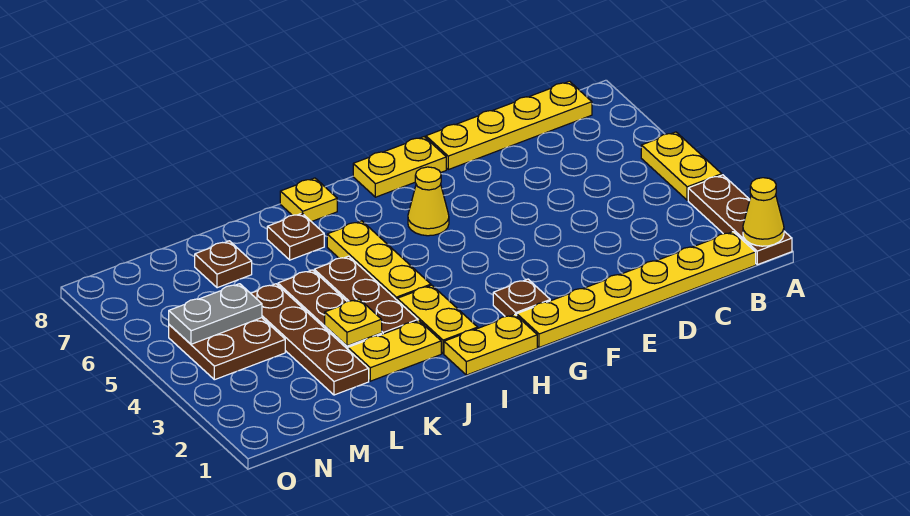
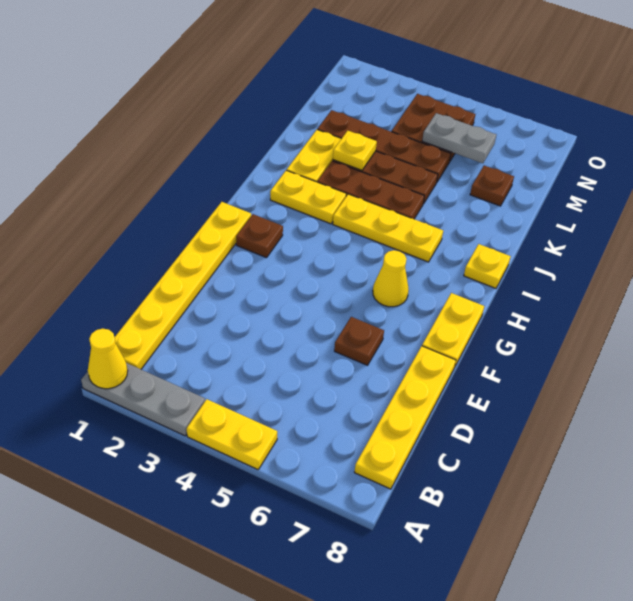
brown plate A1:A3 level 1 -> grey plate A1:A3 level 1
yellow plate H1:I1 level 1 -> none
brown plate J7 level 1 -> brown plate E6 level 1
grey plate M5:N5 level 2 -> grey plate M5:M6 level 2

